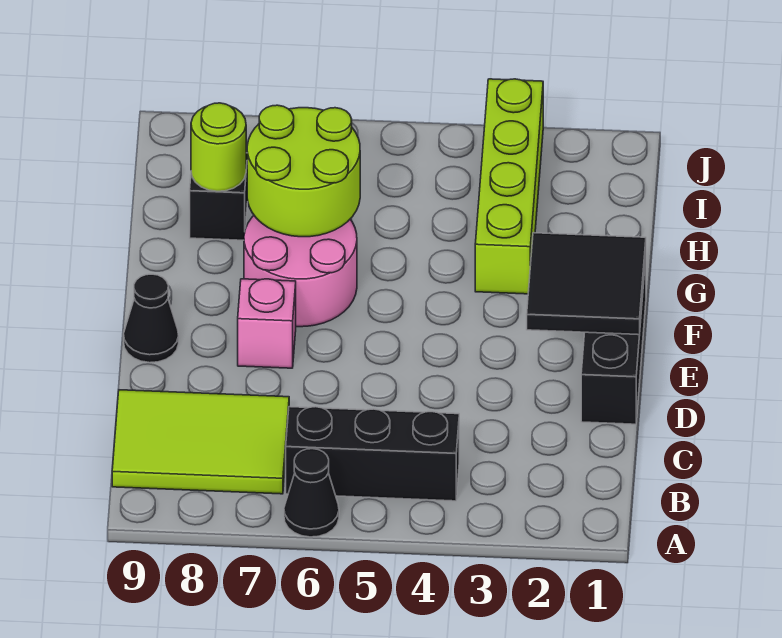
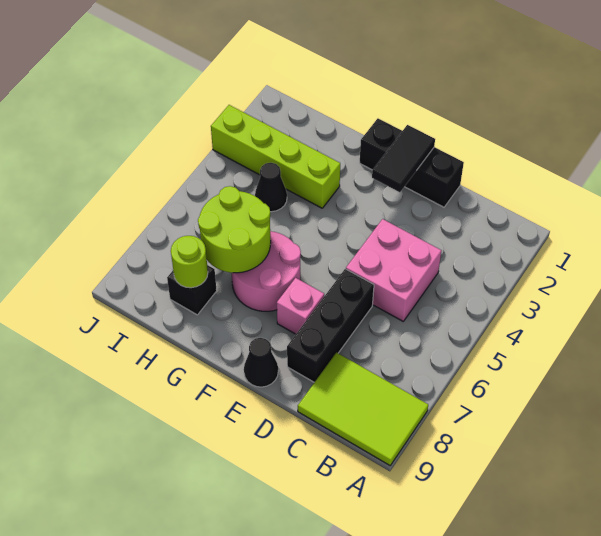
black cone A6 level 1 -> black cone H4 level 1
black brick B4:B6 level 1 -> black brick D6:D8 level 1
lime tile B7:C9 level 1 -> lime tile A8:C9 level 1
none -> pink brick C4:D5 level 1
black tile E1:F2 level 2 -> black tile E1:E2 level 2

